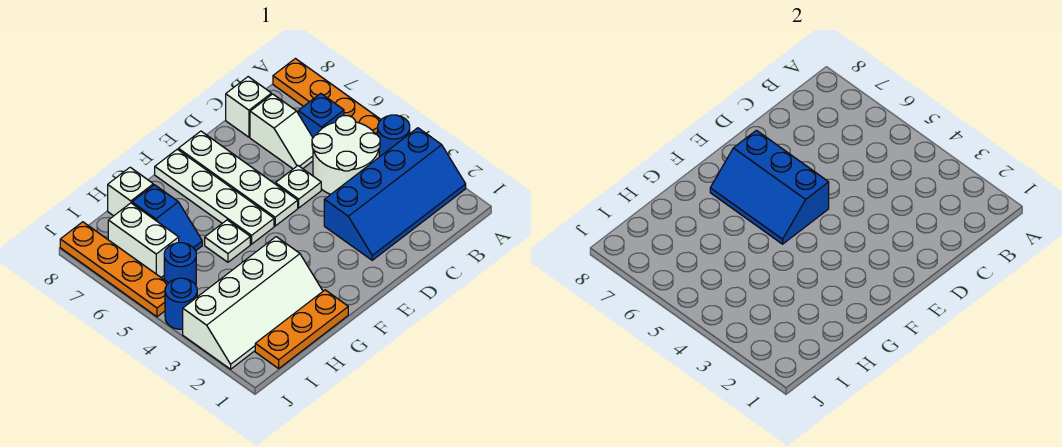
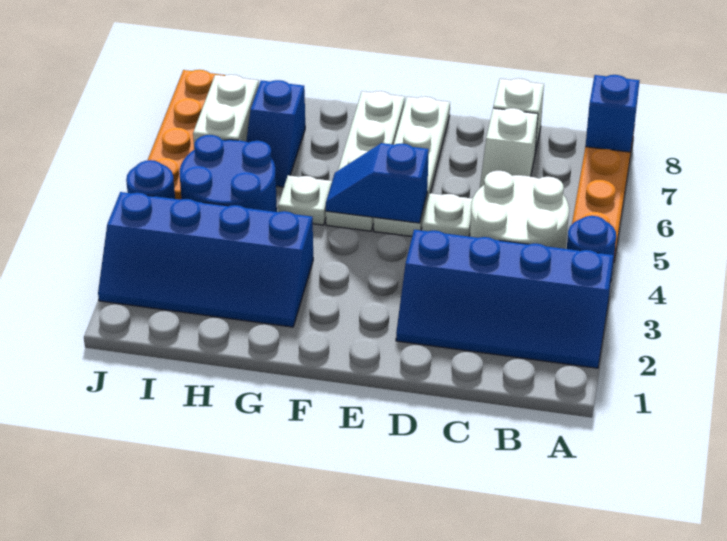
blue brick B6 level 1 -> blue brick A8 level 2
blue slope E5:F7 level 2 top E -> blue slope E5:F5 level 2 top E
orange plate G1:I1 level 1 -> none
white slope G2:J3 level 1 top 3 -> blue slope G2:J3 level 1 top 3
white brick H8 level 1 -> none
blue round brick I5 level 1 -> blue round brick H4:I5 level 1

